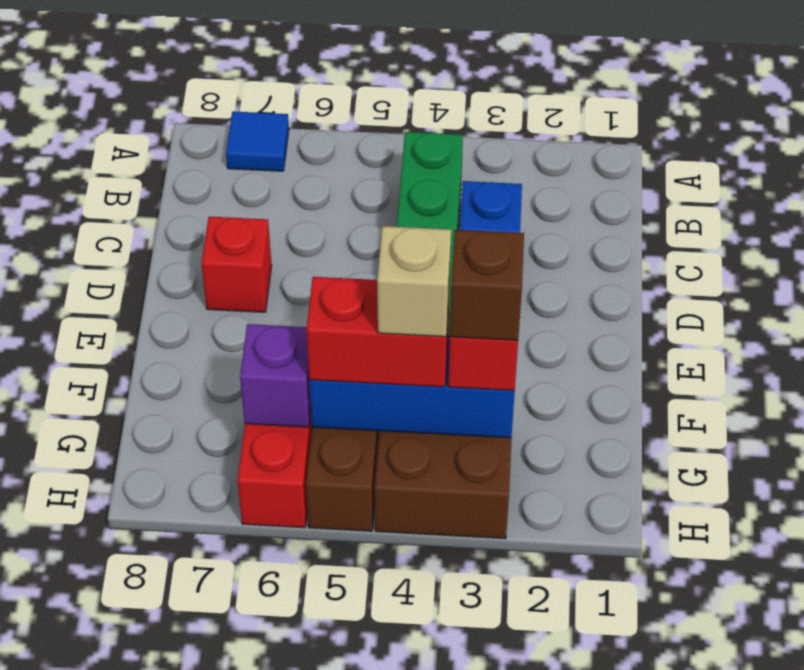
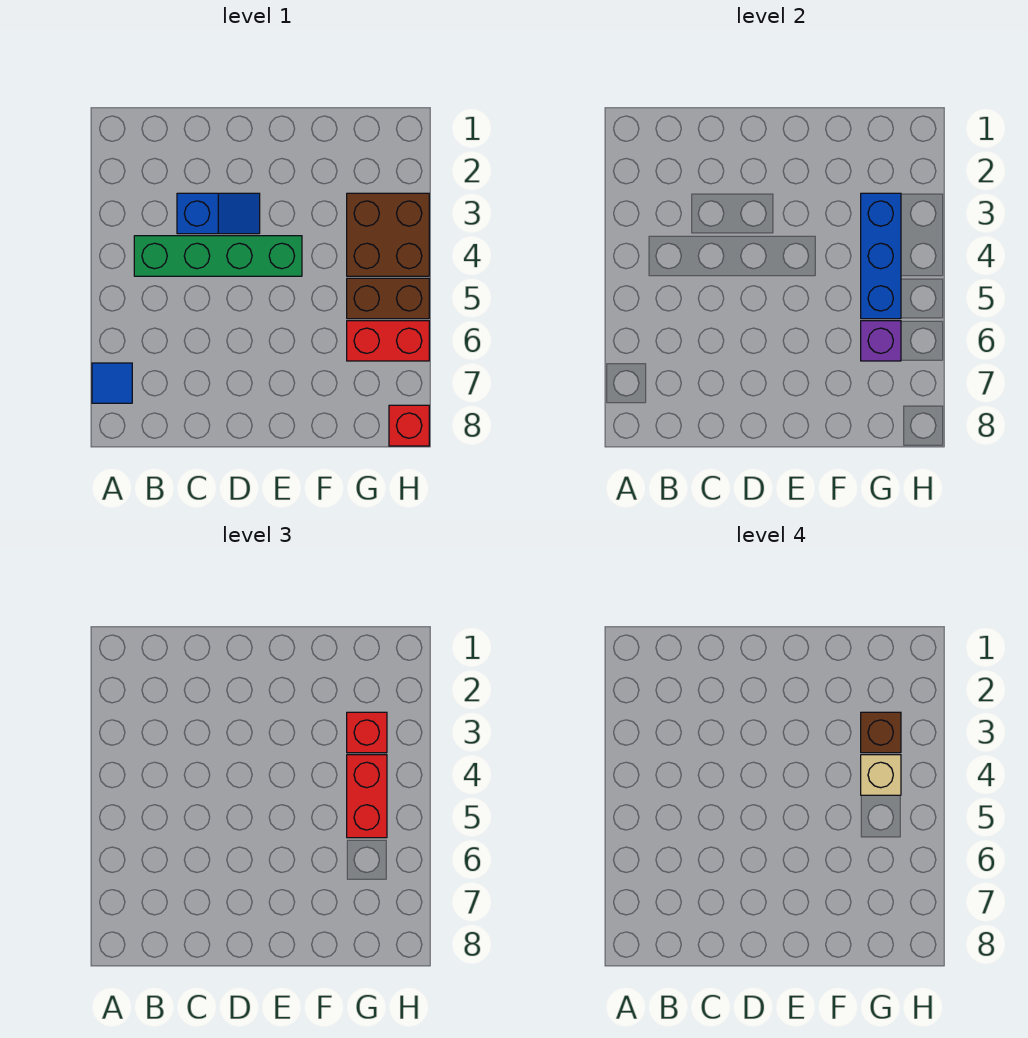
red brick D7 level 1 -> red brick H8 level 1

